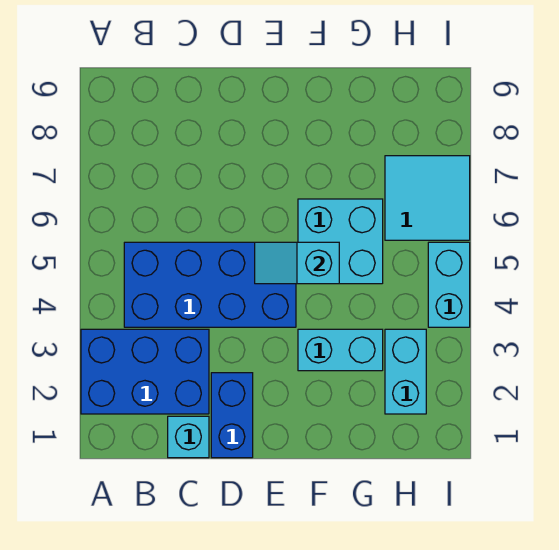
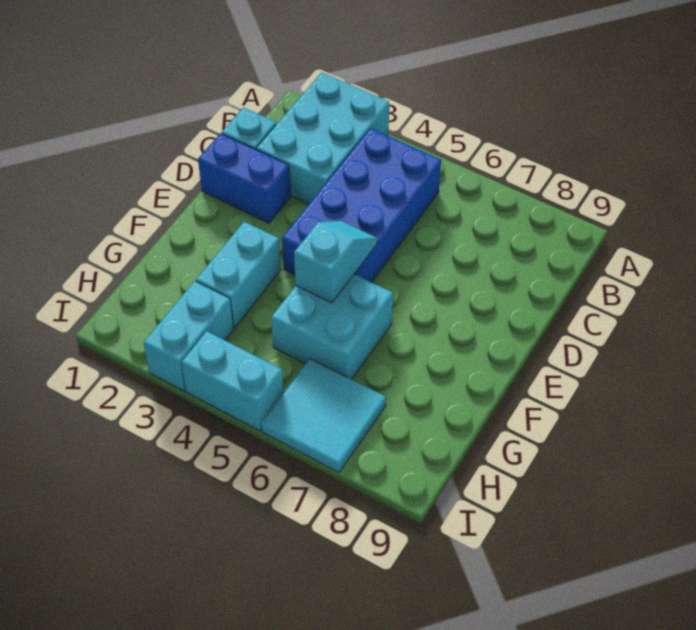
blue brick A2:C3 level 1 -> cyan brick A2:C3 level 1
cyan brick H2:H3 level 1 -> cyan brick H3:I3 level 1

